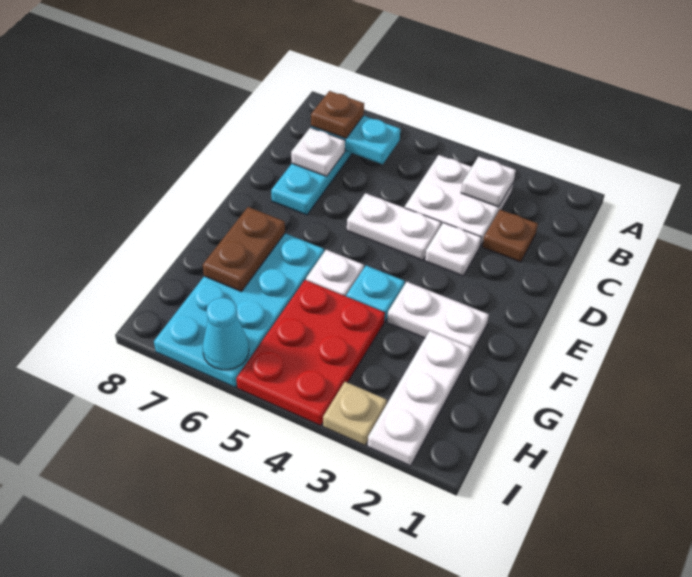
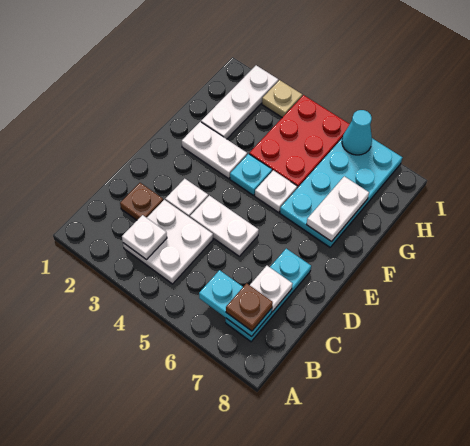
brown plate F7:G7 level 2 -> white plate F7:G7 level 2

